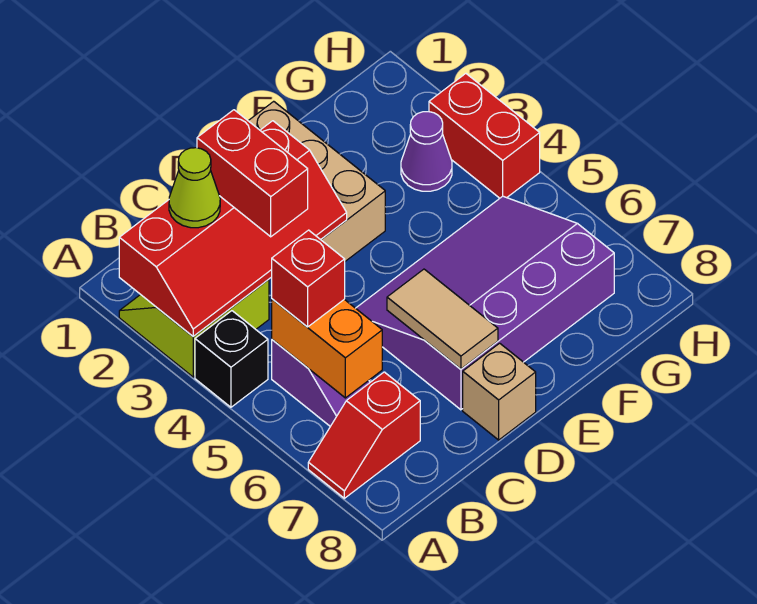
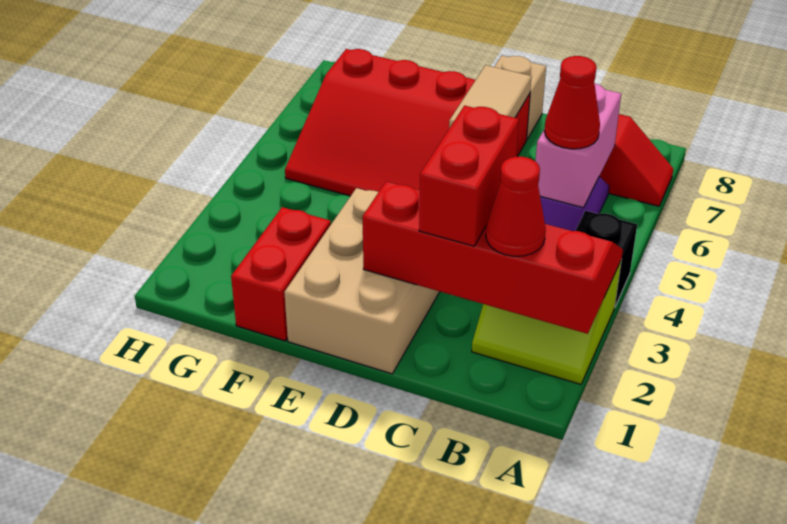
lime cone B2 level 3 -> red cone B2 level 3
orange brick B5:B6 level 2 -> pink brick B5:B6 level 2
red brick B5 level 3 -> red cone B5 level 3
purple slope D5:G7 level 1 top 7 -> red slope D5:G7 level 1 top 7
purple cone G3 level 1 -> none
red brick H3:H4 level 1 -> red brick F1:F2 level 1

